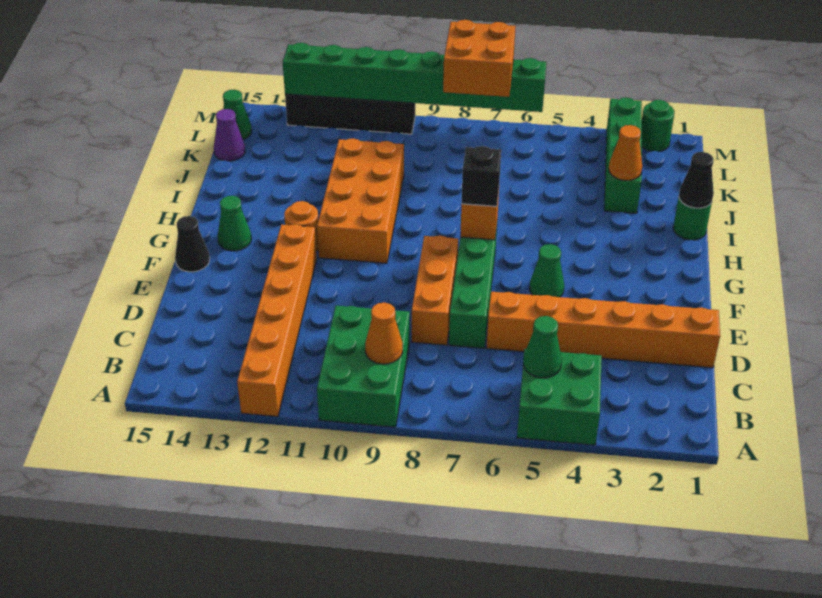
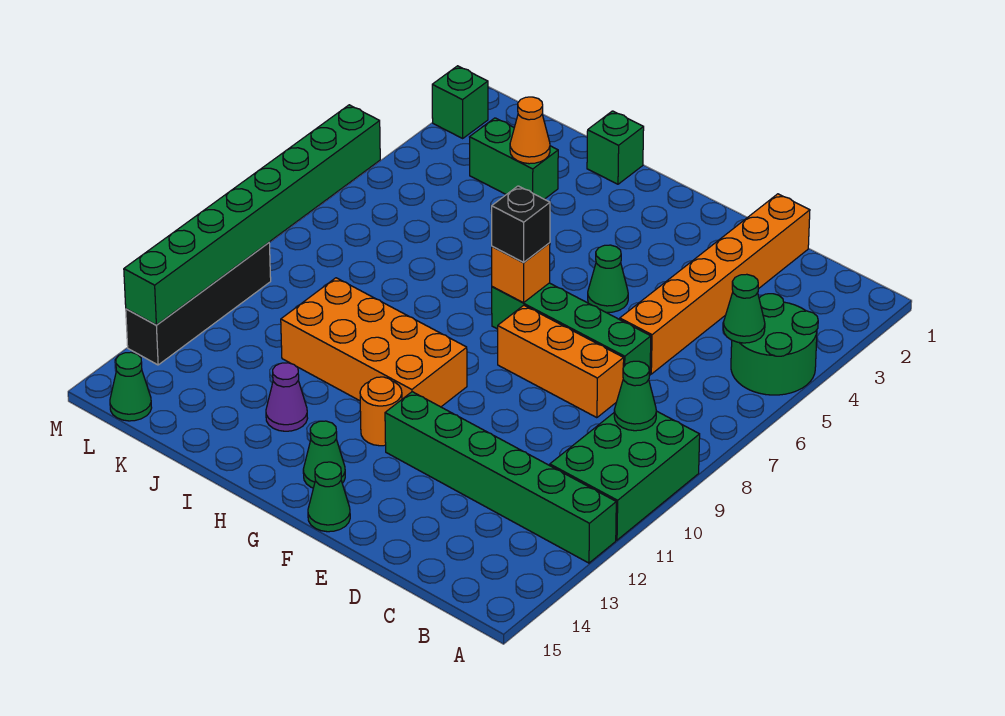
green brick A4:B5 level 1 -> green round brick A4:B5 level 1
green brick A9:C10 level 1 -> green brick A9:B11 level 1
orange brick A12:F12 level 1 -> green brick A12:F12 level 1
orange cone B9 level 2 -> green cone B9 level 2
black cone F15 level 1 -> green cone F15 level 1
green round brick I1 level 1 -> green brick I1 level 1
black cone I1 level 2 -> none
green brick J3:M3 level 1 -> green brick J3:K3 level 1
purple cone K15 level 1 -> purple cone I13 level 1
orange brick L7:M8 level 3 -> none
green round brick M2 level 1 -> green brick M2 level 1

